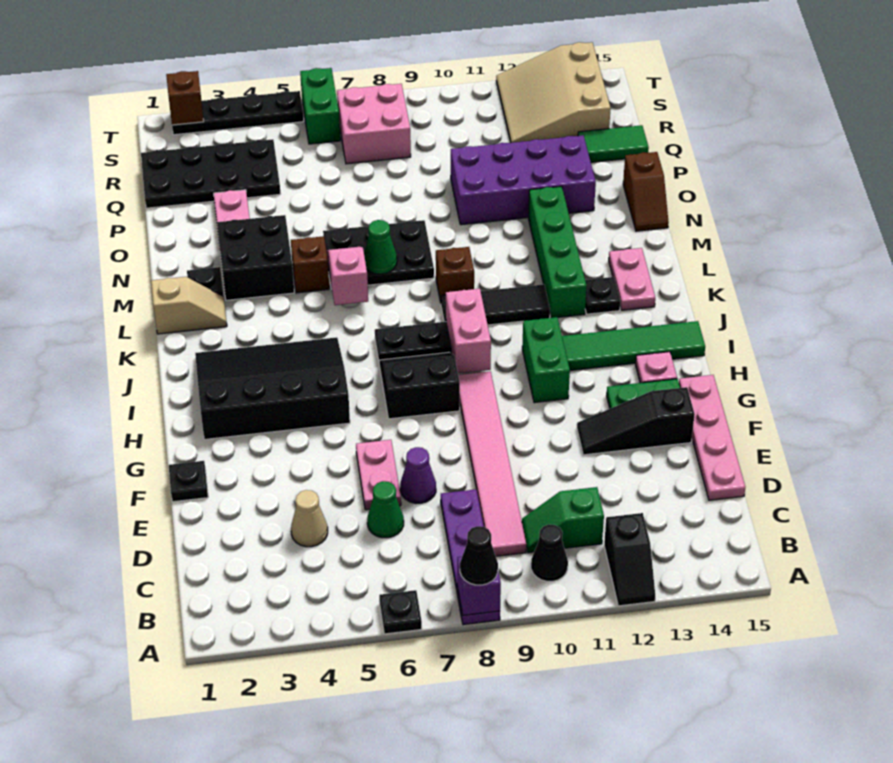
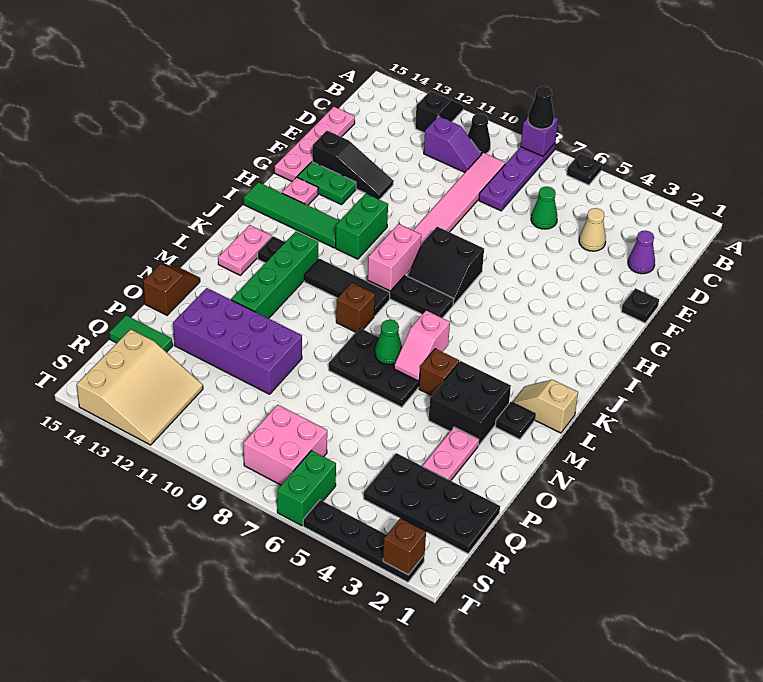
green slope C10:C11 level 1 top 11 -> purple slope C10:C11 level 1 top 11
pink plate E6:F6 level 1 -> none
purple cone E7 level 1 -> purple cone D2 level 1
black slope H2:J5 level 1 top H -> none

